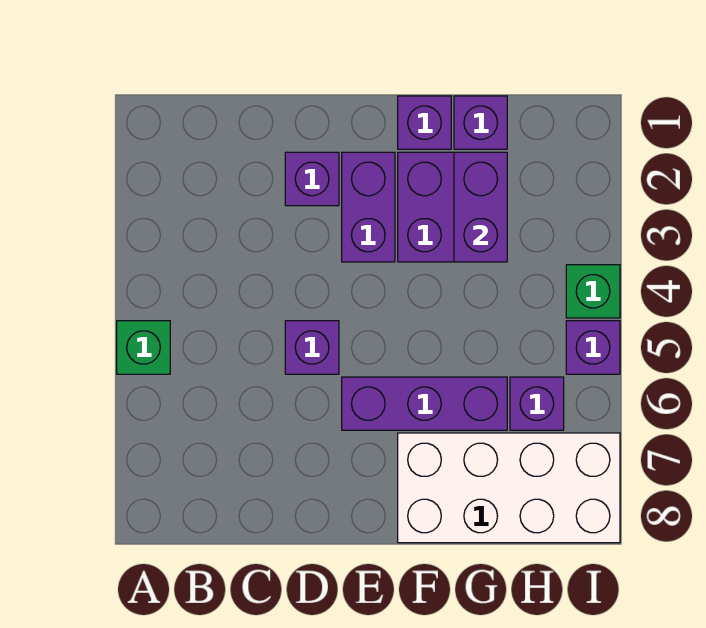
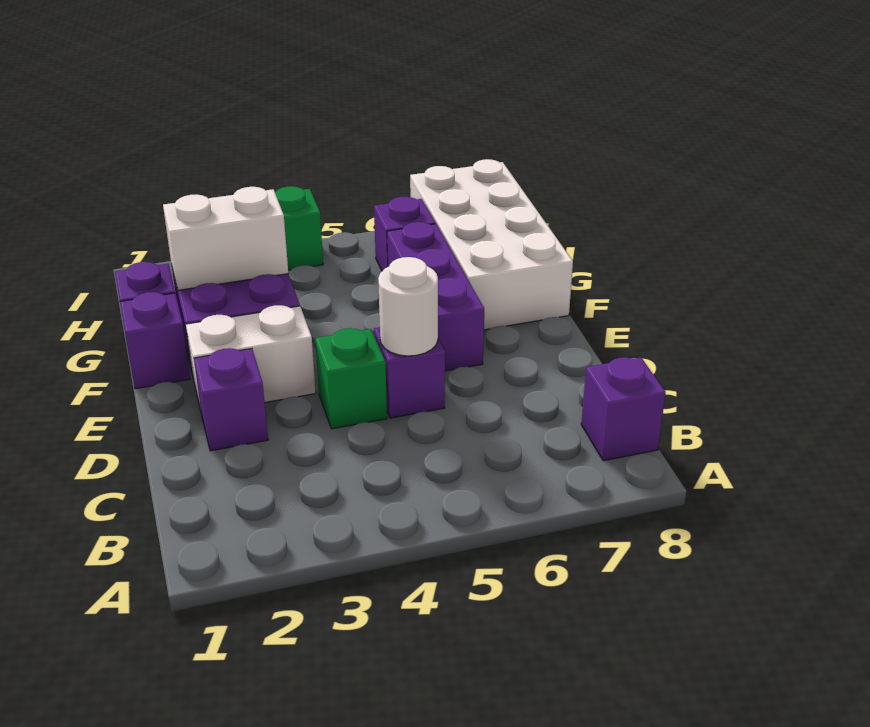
green brick A5 level 1 -> green brick D4 level 1
none -> white round brick D5 level 2
purple brick E2:E3 level 1 -> white brick E2:E3 level 1
purple brick G2:G3 level 2 -> white brick G2:G3 level 2
purple brick I5 level 1 -> purple brick B8 level 1

